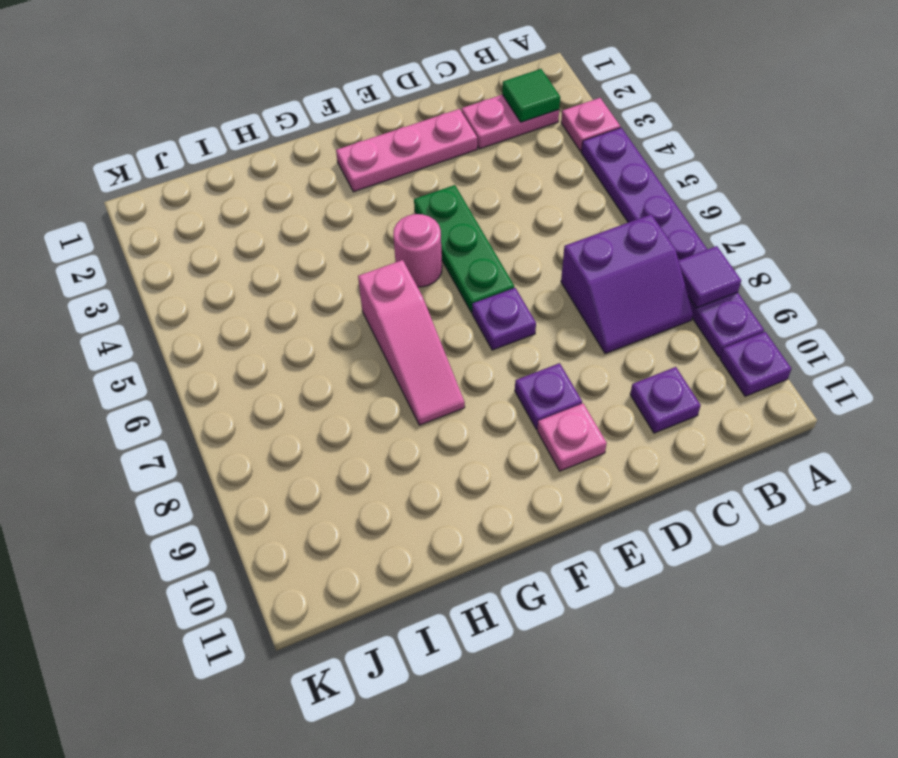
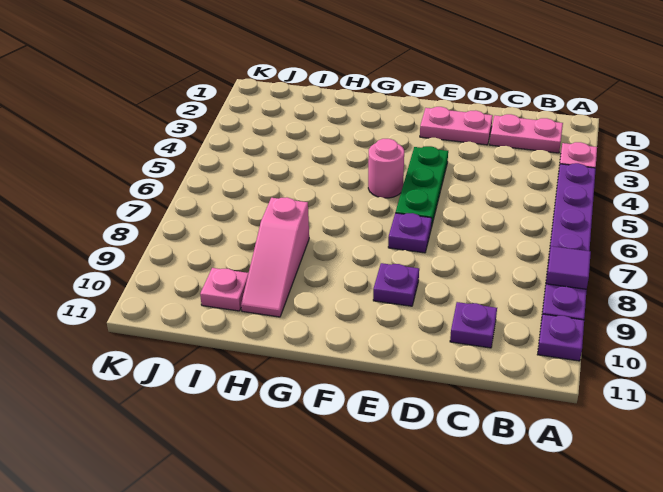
green tile B2 level 2 -> none
purple slope B7:C8 level 1 top 7 -> none
pink plate D2:F2 level 1 -> pink plate D2:E2 level 1
pink plate E10 level 1 -> pink plate I10 level 1
pink slope G6:G8 level 1 top 6 -> pink slope H8:H10 level 1 top 8

